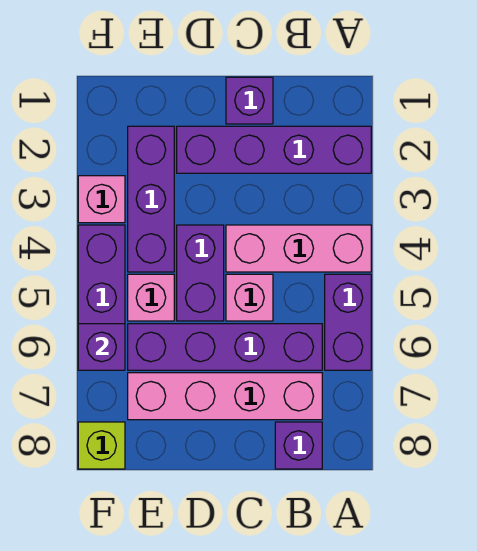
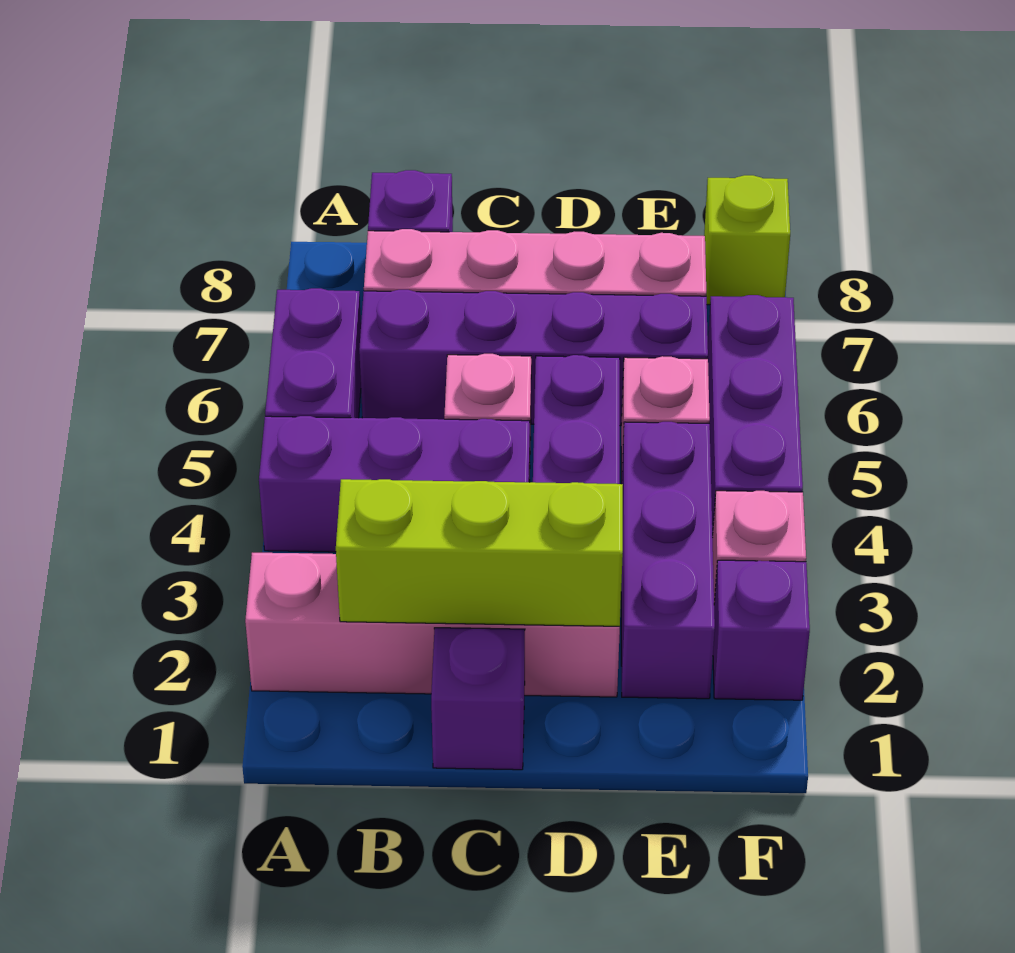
purple brick A2:D2 level 1 -> pink brick A2:D2 level 1
pink brick A4:C4 level 1 -> purple brick A4:C4 level 1
none -> lime brick B2:D2 level 2
purple brick F6 level 2 -> purple brick F2 level 1

